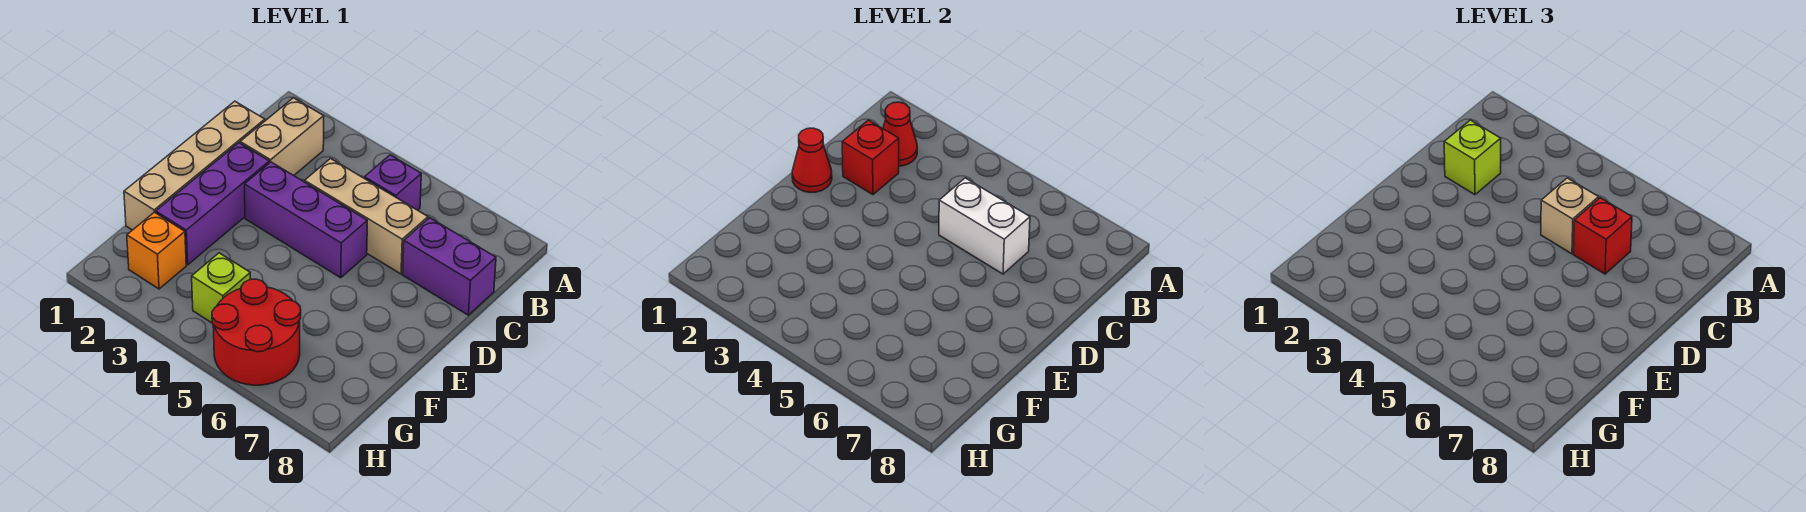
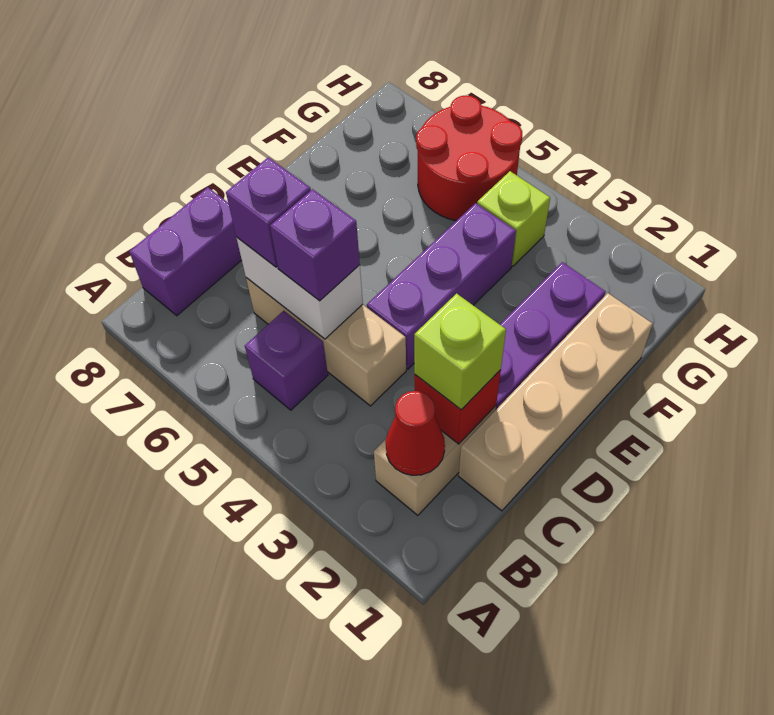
tan brick C5 level 3 -> purple brick C5 level 3
red brick C6 level 3 -> purple brick C6 level 3
purple brick C7:C8 level 1 -> purple brick B8:C8 level 1
red cone D1 level 2 -> none
purple brick D3:D5 level 1 -> purple brick D4:F4 level 1
orange brick G2 level 1 -> none

